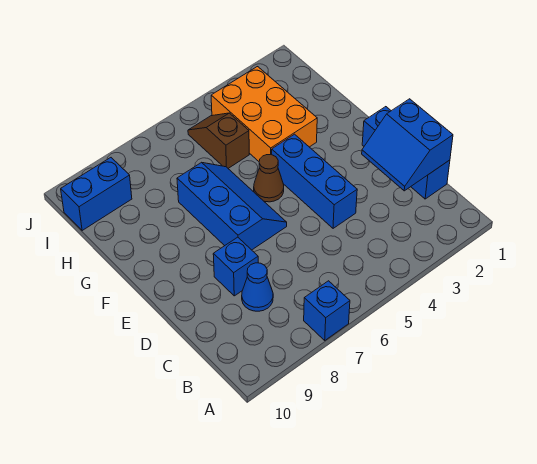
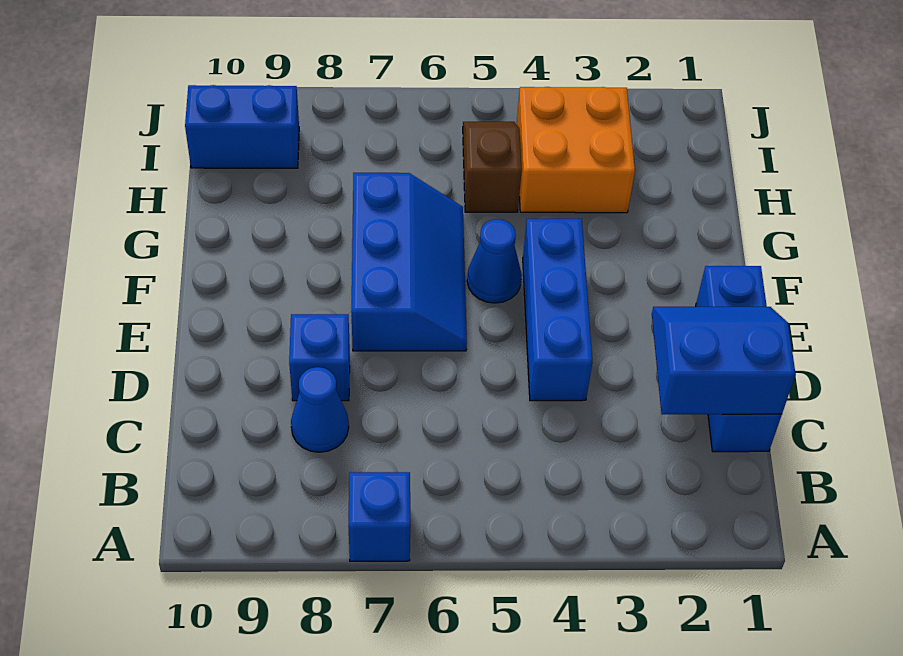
blue slope C1:D2 level 2 top 1 -> blue slope C1:D2 level 2 top C
brown cone F5 level 1 -> blue cone F5 level 1
orange brick G3:I4 level 1 -> orange brick H3:I4 level 1

